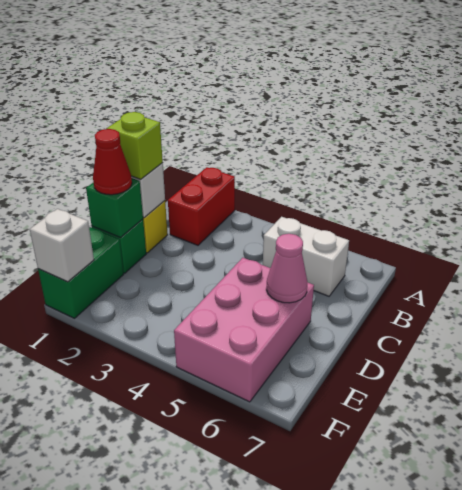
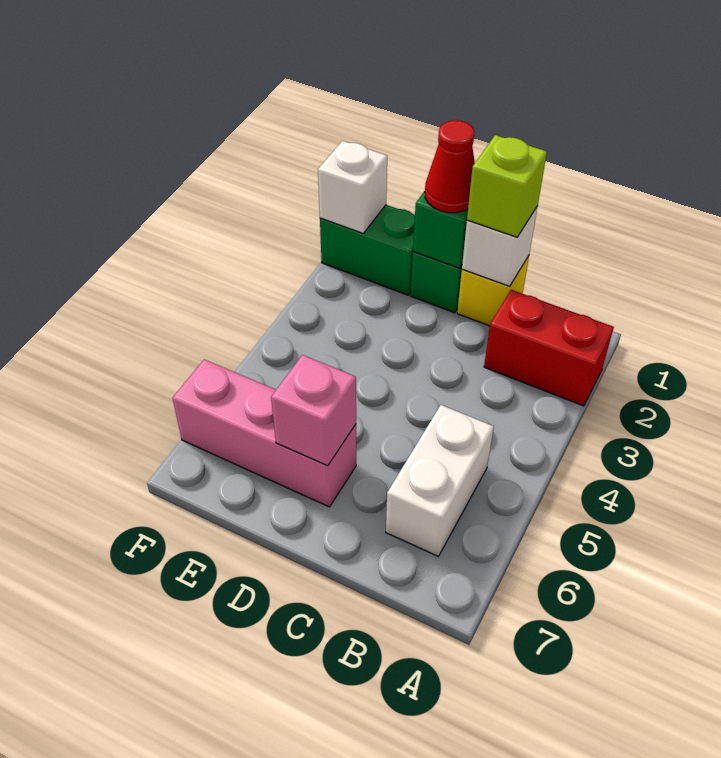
pink brick D5:F6 level 1 -> pink brick D6:F6 level 1
pink cone D6 level 2 -> pink brick D6 level 2

